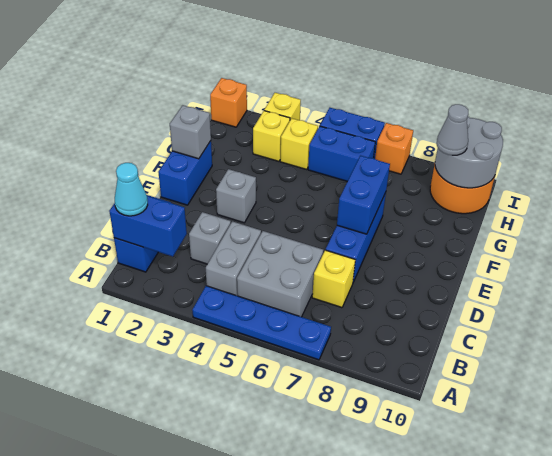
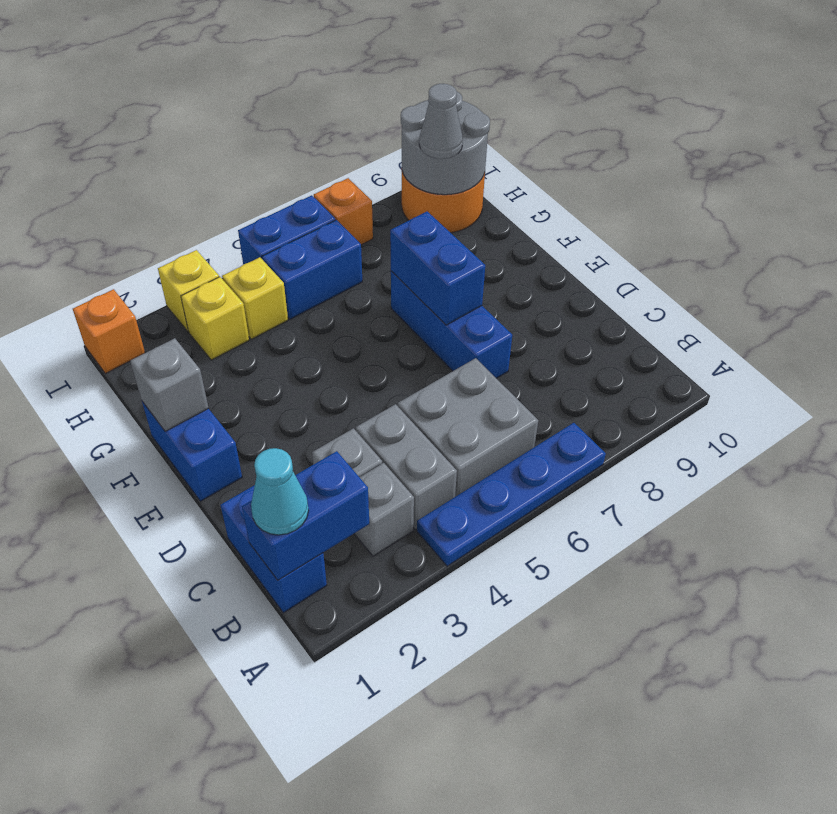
yellow brick C7 level 1 -> none
grey brick E3 level 1 -> grey brick B3 level 1

